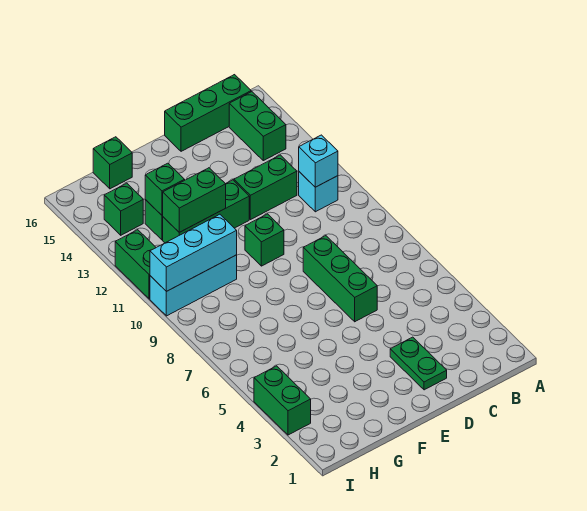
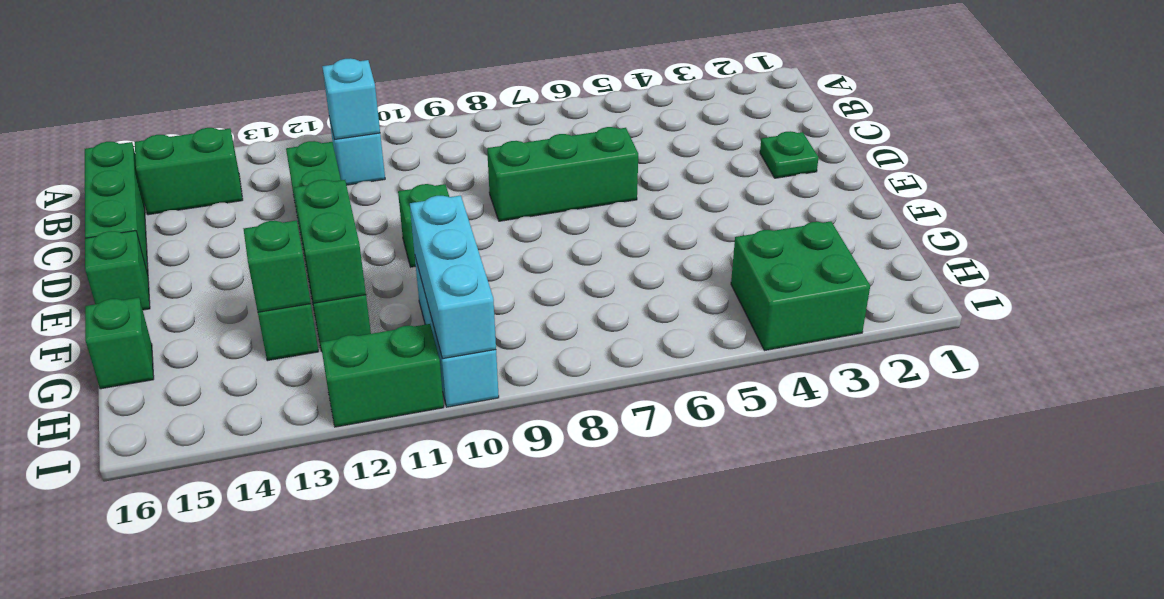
green plate D2:D3 level 1 -> green plate D2 level 1
green brick H14 level 1 -> green brick E16 level 1
green brick I3:I4 level 1 -> green brick H3:I4 level 1

